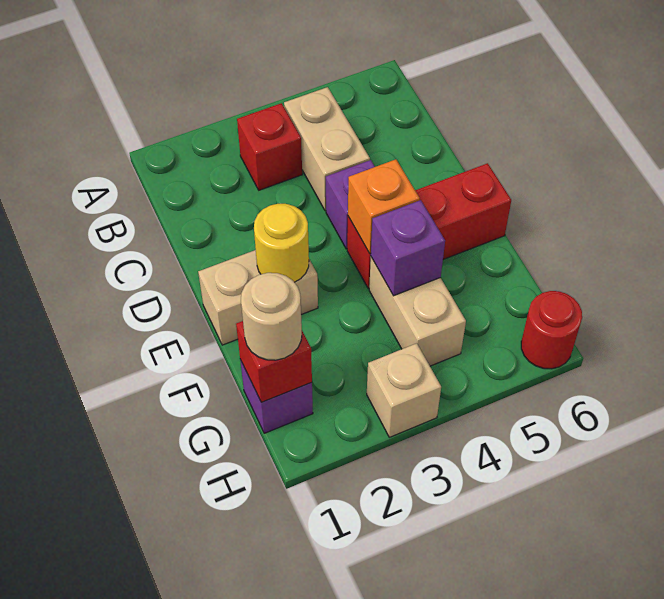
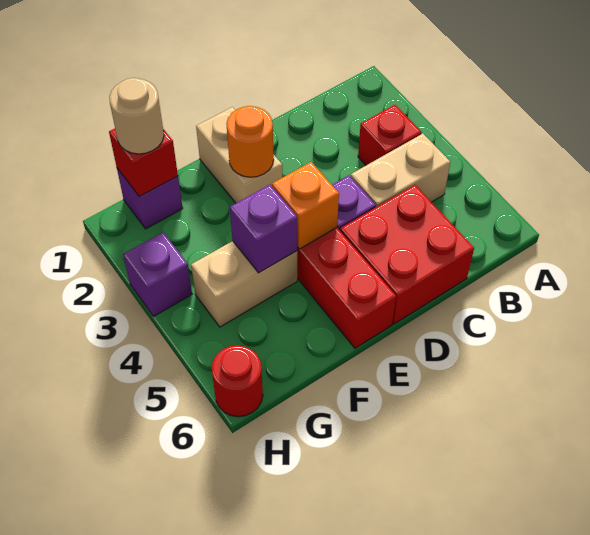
none -> red brick C5:D6 level 1
yellow round brick E2 level 2 -> orange round brick E2 level 2
tan brick H3 level 1 -> purple brick H3 level 1

